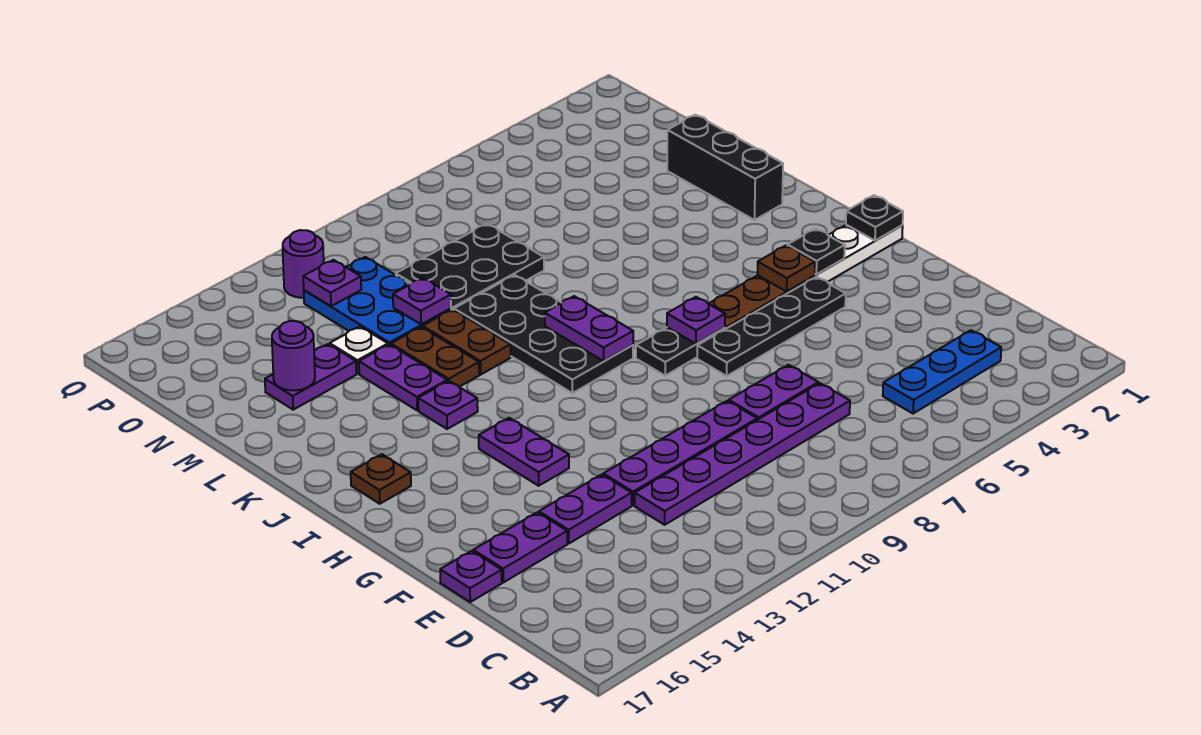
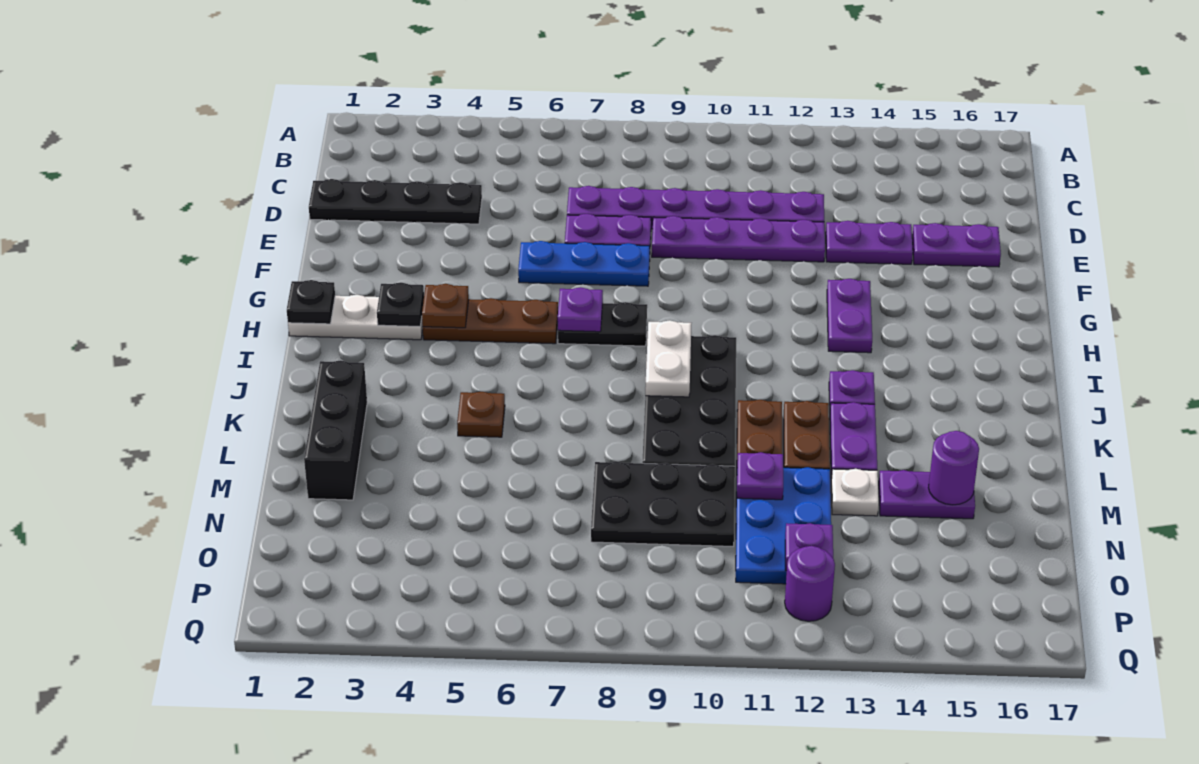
blue plate C3:C5 level 1 -> blue plate F6:F8 level 1
purple plate E17 level 1 -> none
black plate G4:G7 level 1 -> black plate D1:D4 level 1
purple plate I9:J9 level 2 -> white plate I9:J9 level 2
brown plate I16 level 1 -> brown plate K5 level 1

